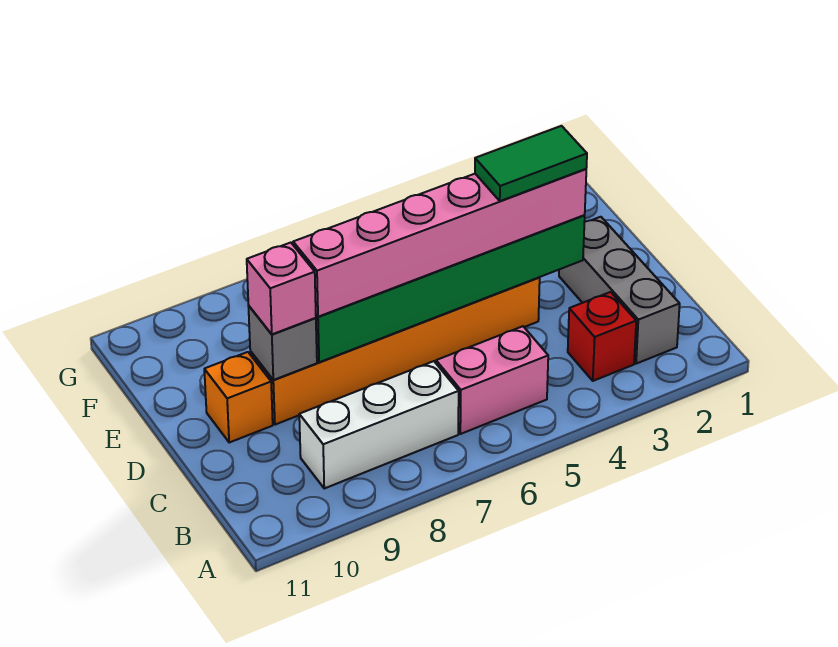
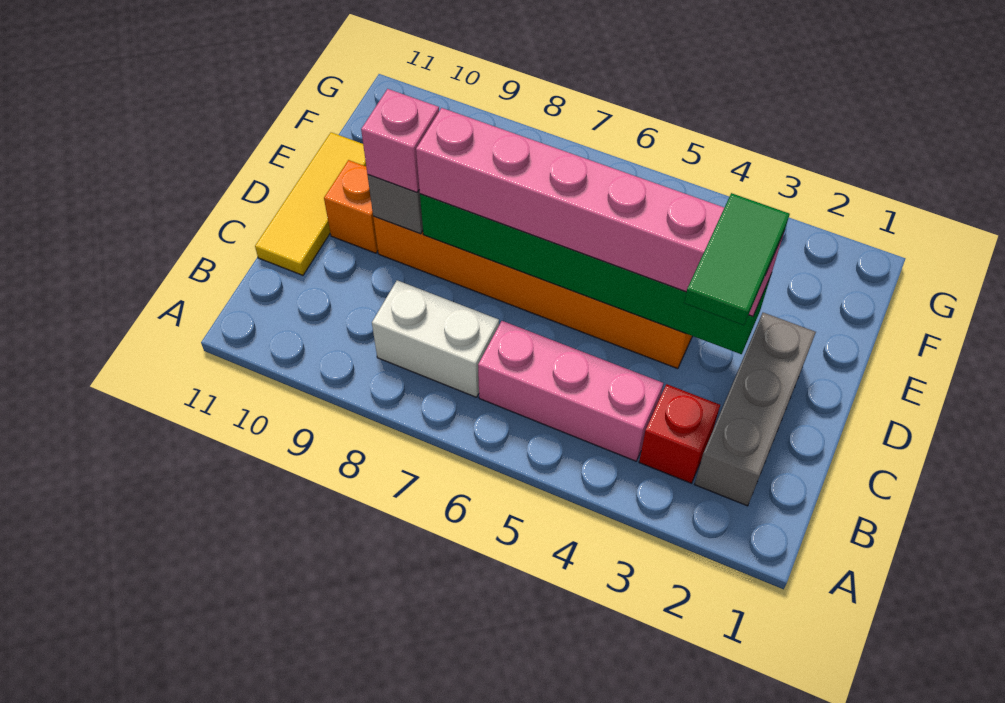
pink brick B5:B6 level 1 -> pink brick B4:B6 level 1
white brick B7:B9 level 1 -> white brick B7:B8 level 1
none -> yellow tile C11:E11 level 1
green tile D3:D4 level 4 -> green tile C3:D3 level 4

